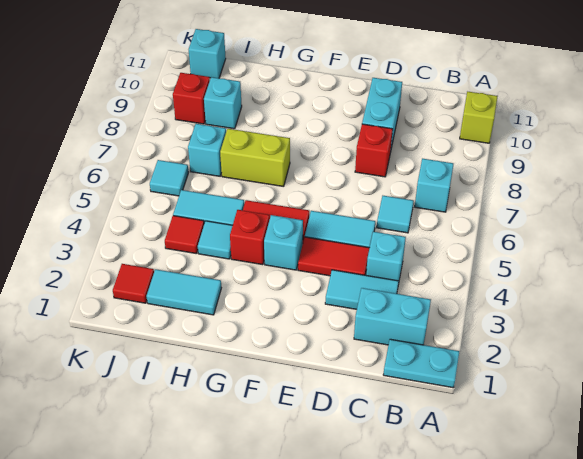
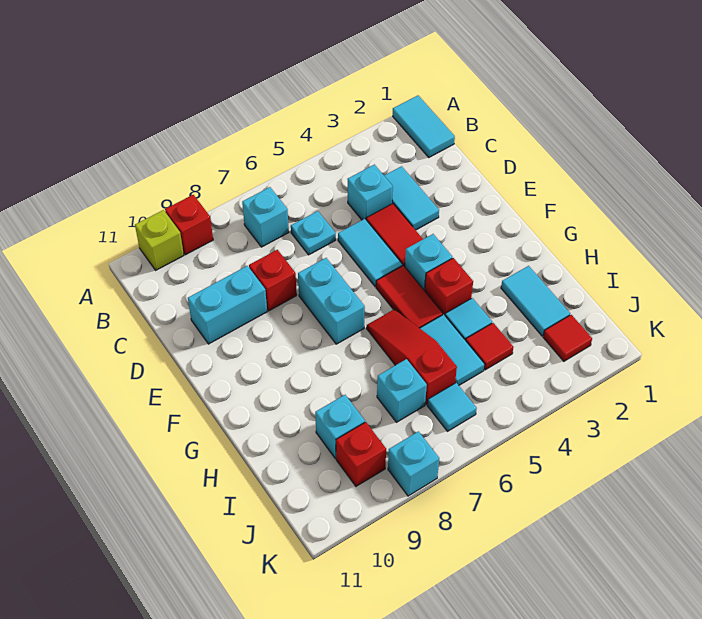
cyan plate A1:B1 level 1 -> cyan tile A1:B1 level 1
none -> red brick A9 level 1
cyan brick B2:C2 level 1 -> cyan brick E7:F7 level 1
cyan tile C6 level 1 -> cyan plate C6 level 1
none -> red slope G6:I6 level 1 top I
lime brick G7:H7 level 1 -> none
cyan brick J11 level 1 -> cyan brick K8 level 1

